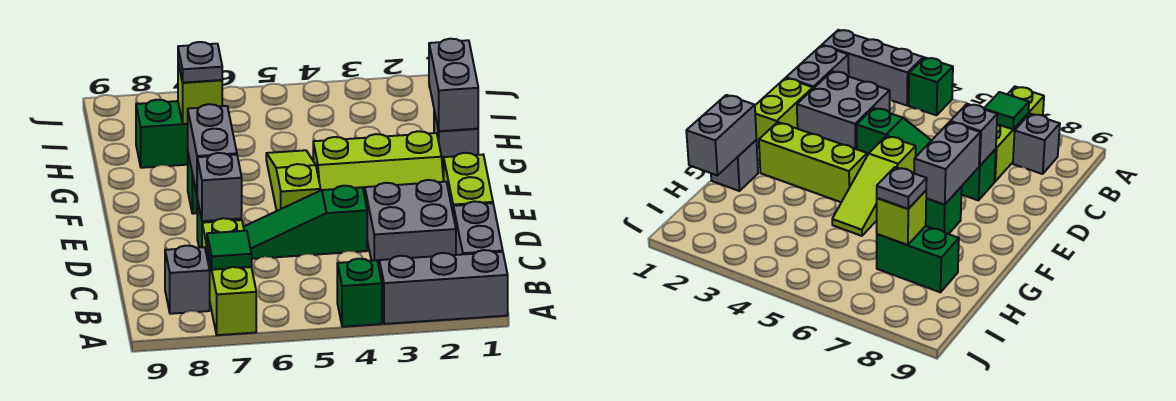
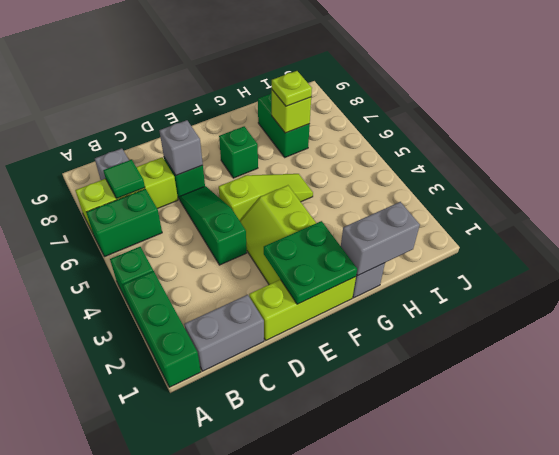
grey brick A1:A3 level 1 -> green brick A1:A3 level 1
none -> green brick A6:B6 level 1
grey brick C2:D3 level 1 -> none
lime brick D1:E1 level 1 -> lime brick D1:F1 level 1
none -> green plate E1:F2 level 2
grey brick E7:F7 level 2 -> none
grey plate H7 level 3 -> lime plate H7 level 3

